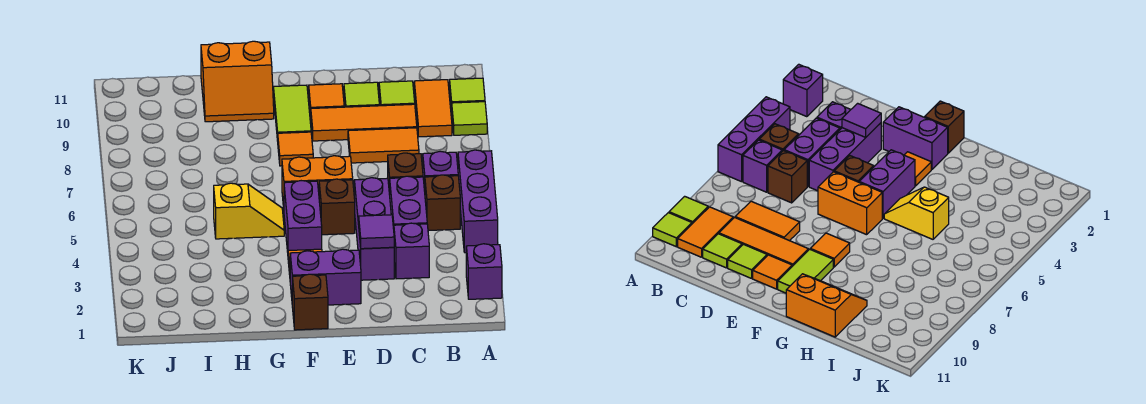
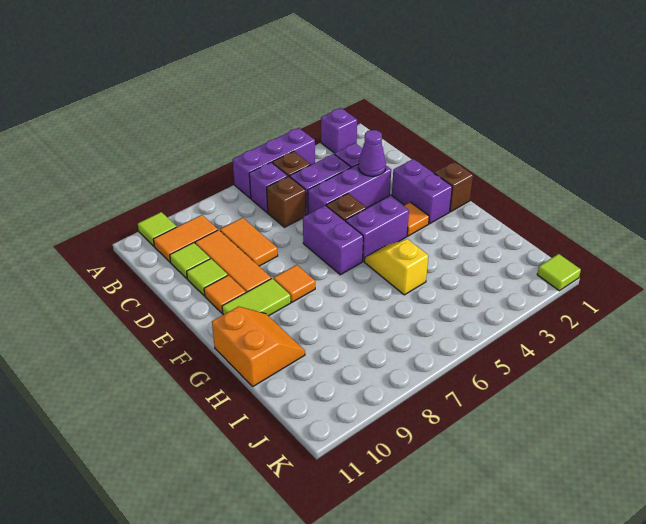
lime tile A9 level 1 -> lime tile K1 level 1
purple tile D3 level 2 -> purple cone D3 level 2
orange brick E6:F6 level 1 -> purple brick E6:F6 level 1

